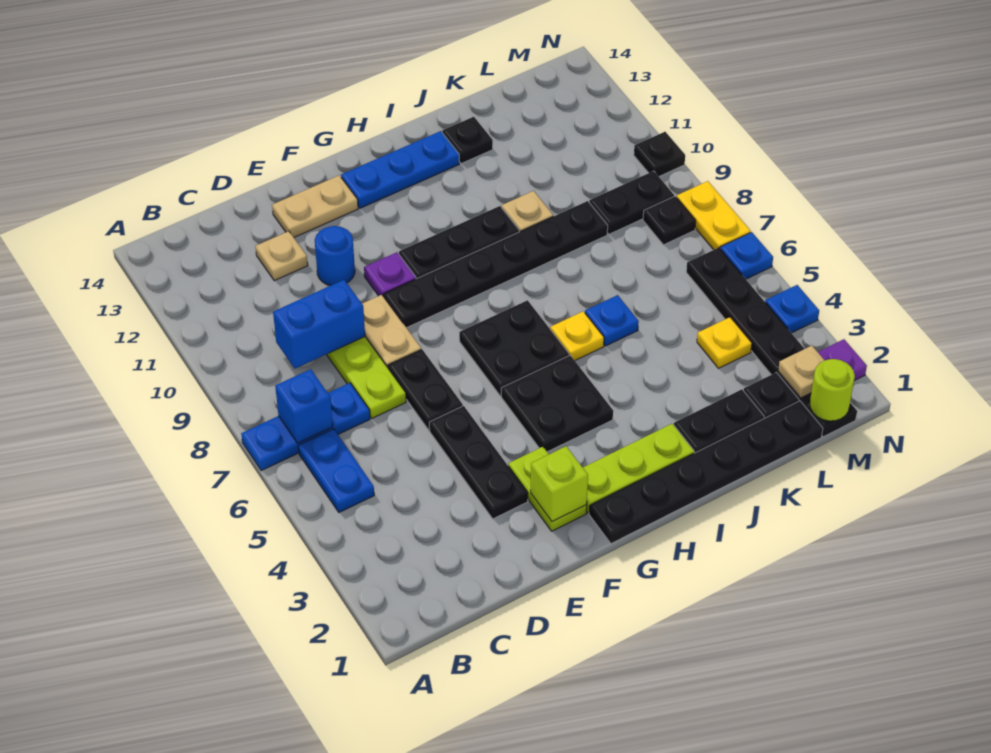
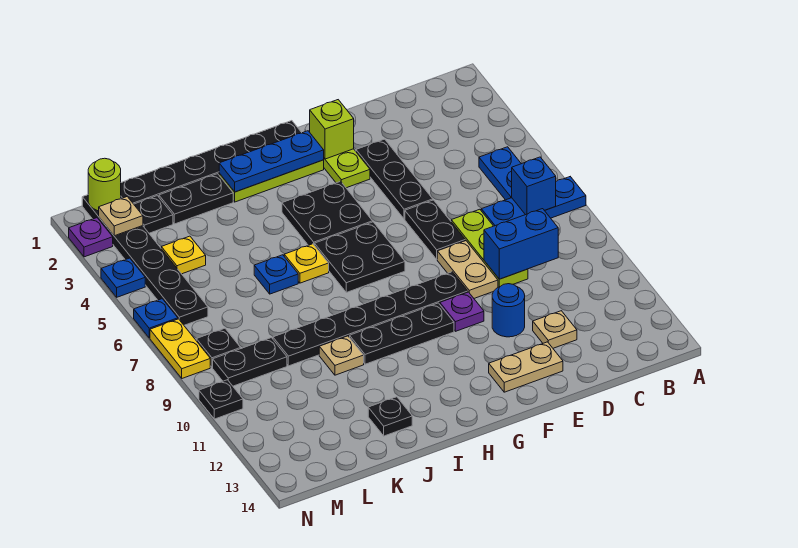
blue plate G13:I13 level 1 -> blue plate G2:I2 level 2

